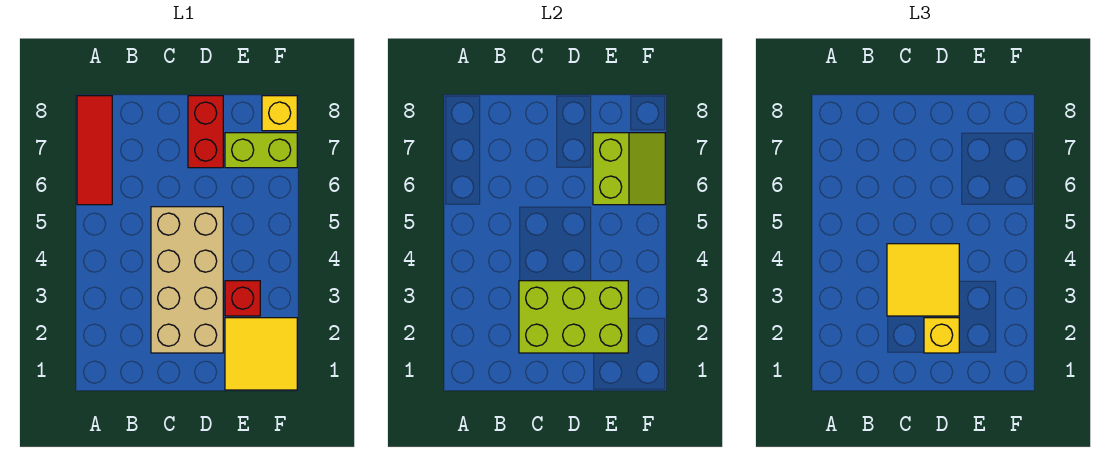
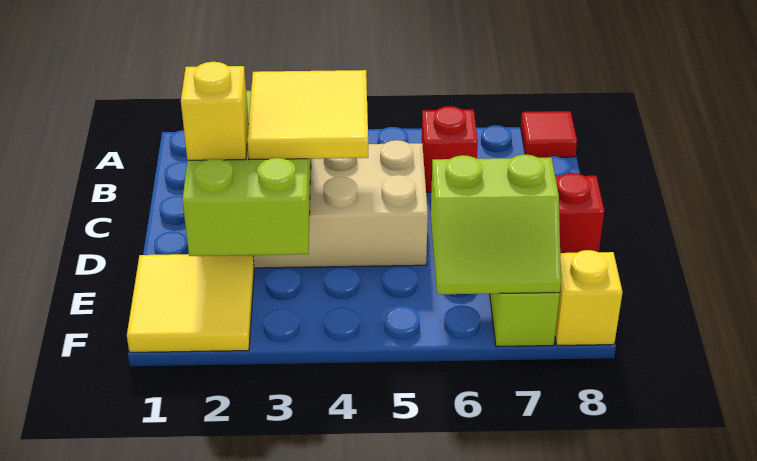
red tile A6:A8 level 1 -> red tile A8 level 1
red brick E3 level 1 -> red brick B6 level 1

